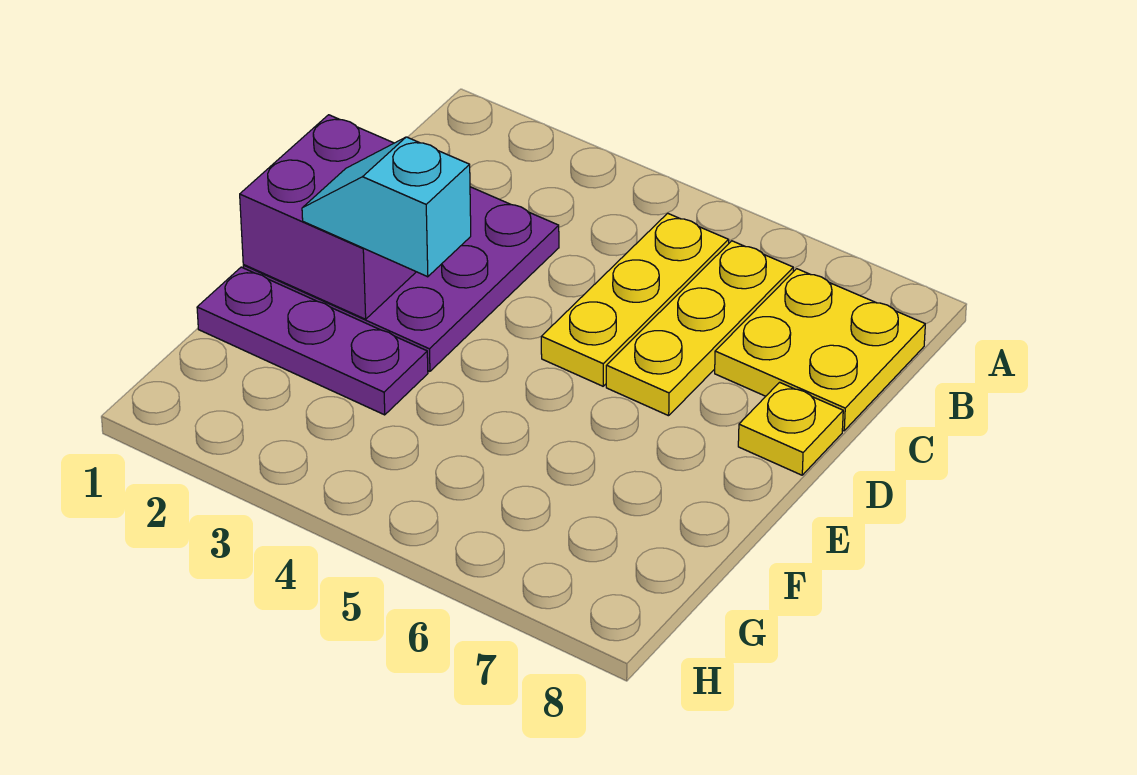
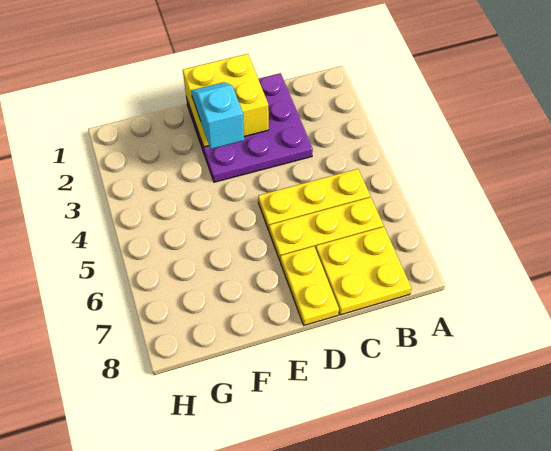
purple brick D1:E2 level 2 -> yellow brick D1:E2 level 2
yellow plate D8 level 1 -> yellow plate D7:D8 level 1
purple plate F1:F3 level 1 -> none

